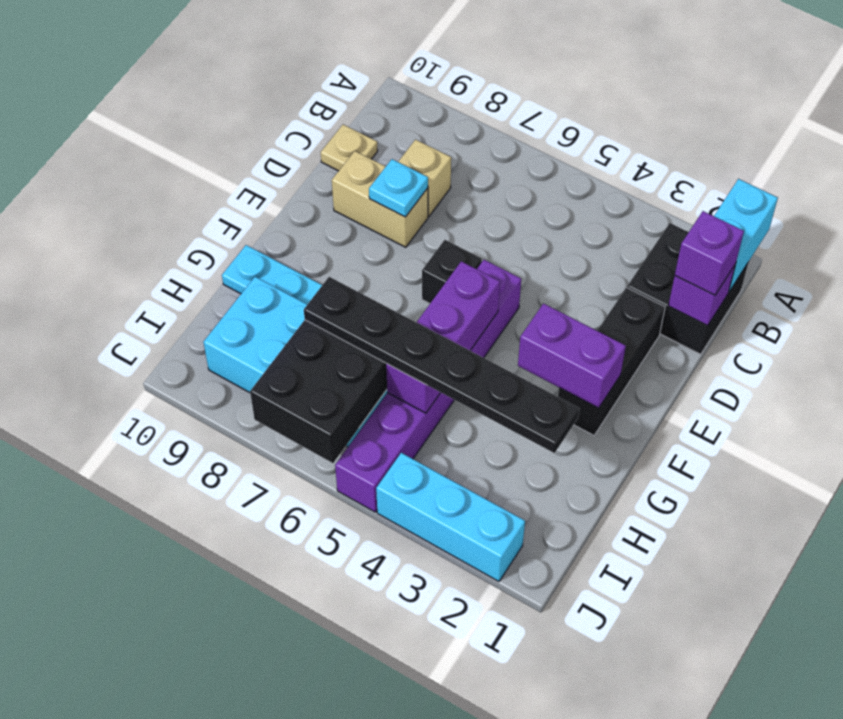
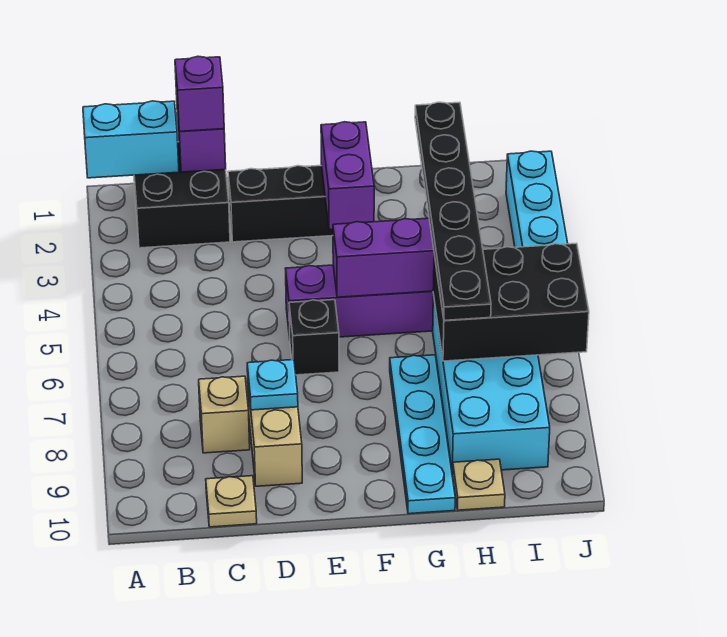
none -> tan plate H10 level 1

